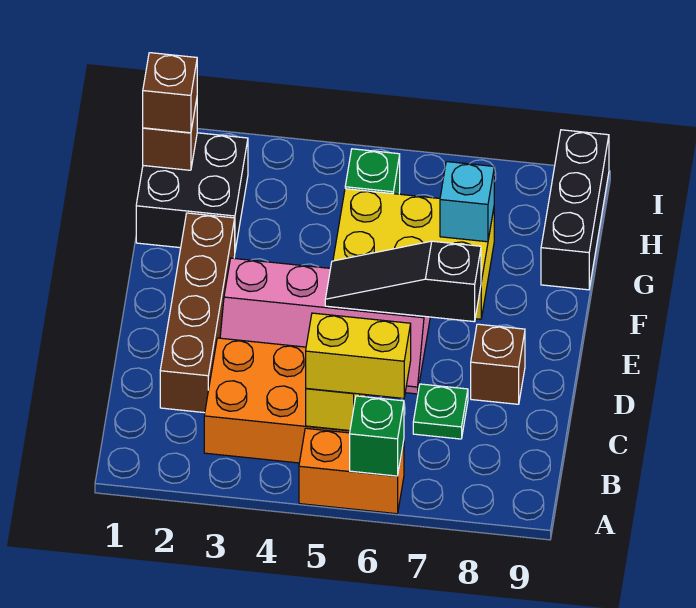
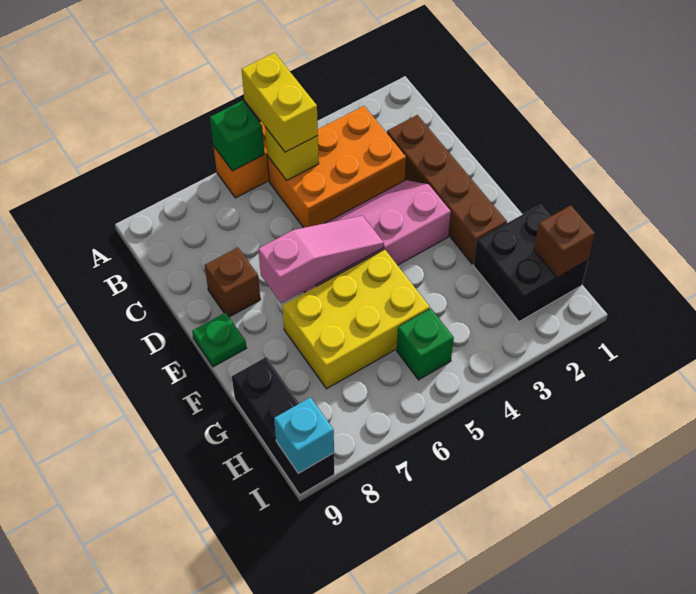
yellow brick B5:B6 level 3 -> yellow brick A5:B5 level 3
green plate C7 level 1 -> green plate E9 level 1
black slope E5:E7 level 2 top 7 -> pink slope E5:E7 level 2 top 7
cyan brick G7 level 2 -> cyan brick I9 level 2
brown brick H1 level 3 -> none

